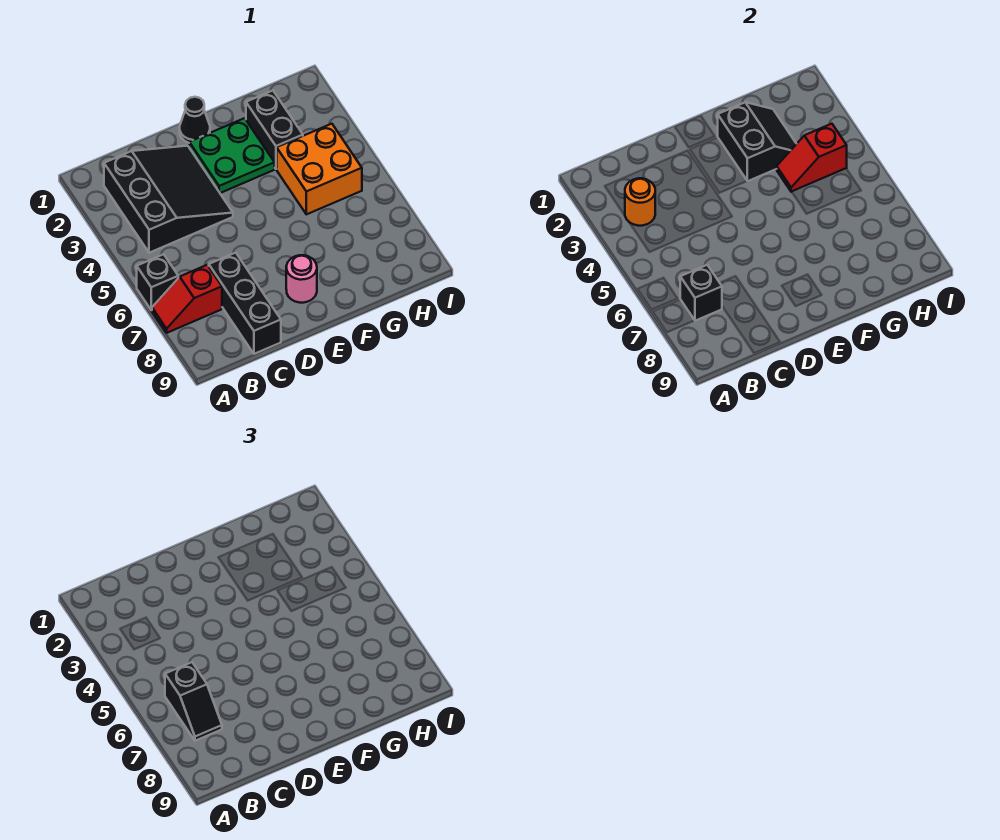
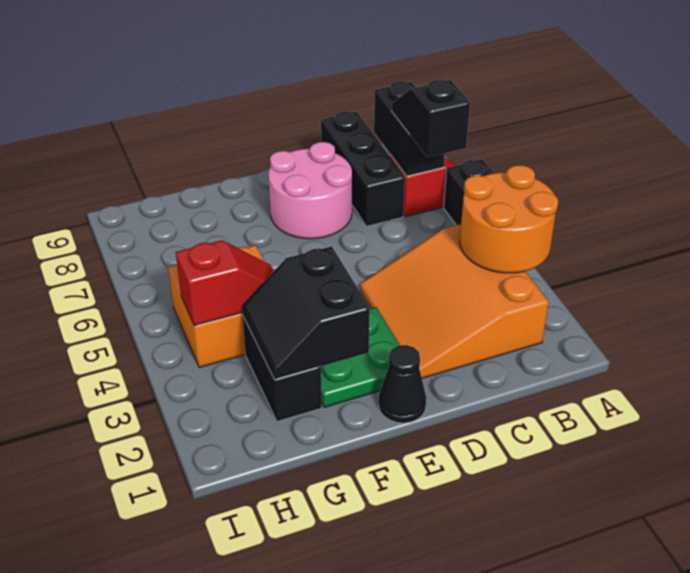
black slope B2:D4 level 1 top B -> orange slope B2:D4 level 1 top B
orange round brick B3 level 2 -> orange round brick A3:B4 level 2
black brick B7 level 2 -> black brick B7:B8 level 2
pink round brick E8 level 1 -> pink round brick D7:E8 level 1

